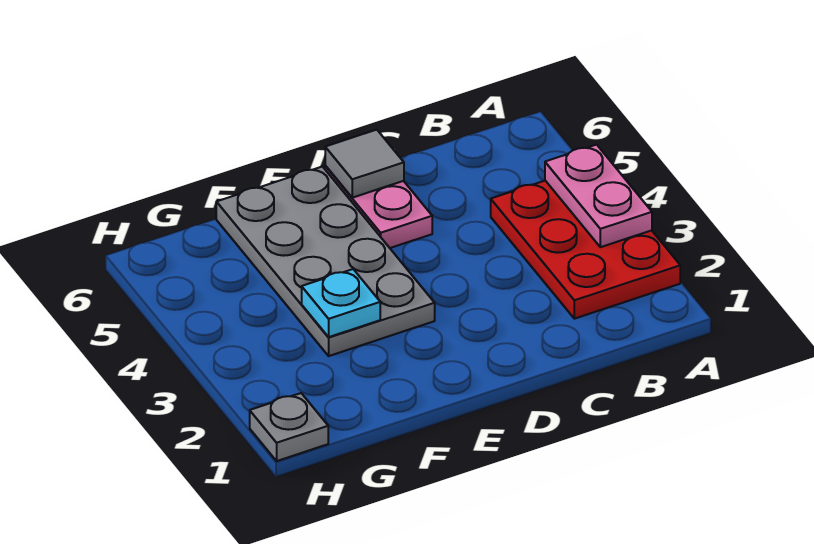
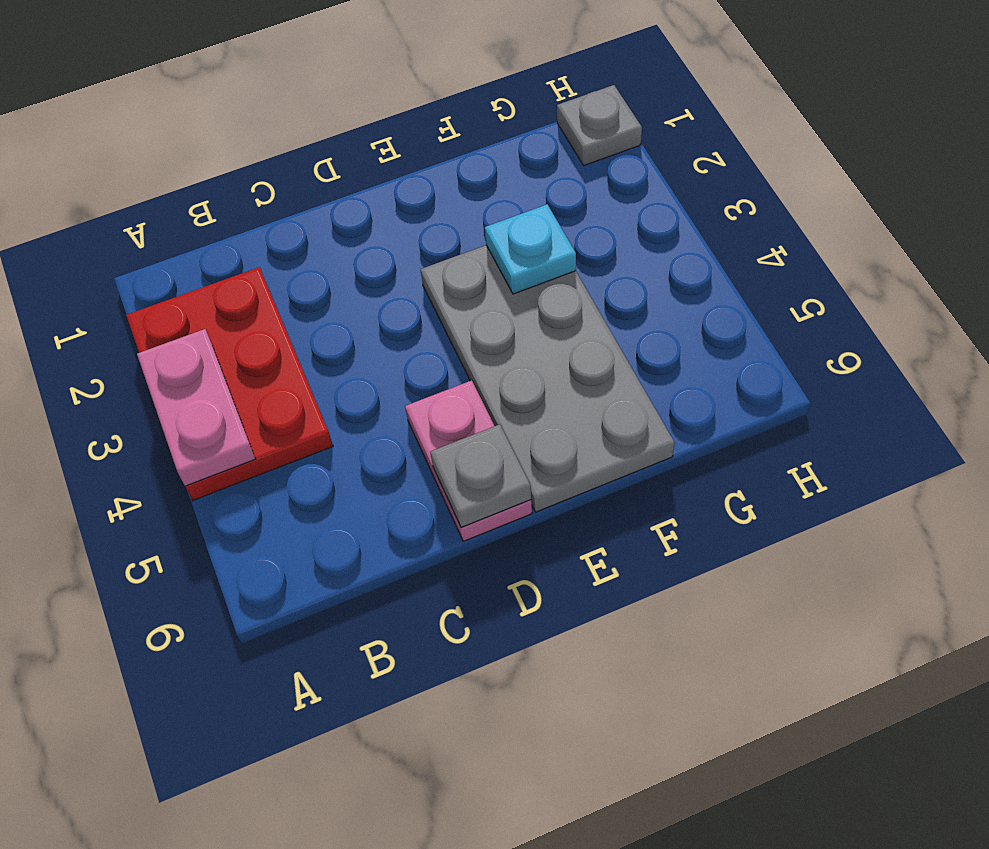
grey tile D6 level 2 -> grey plate D6 level 2

